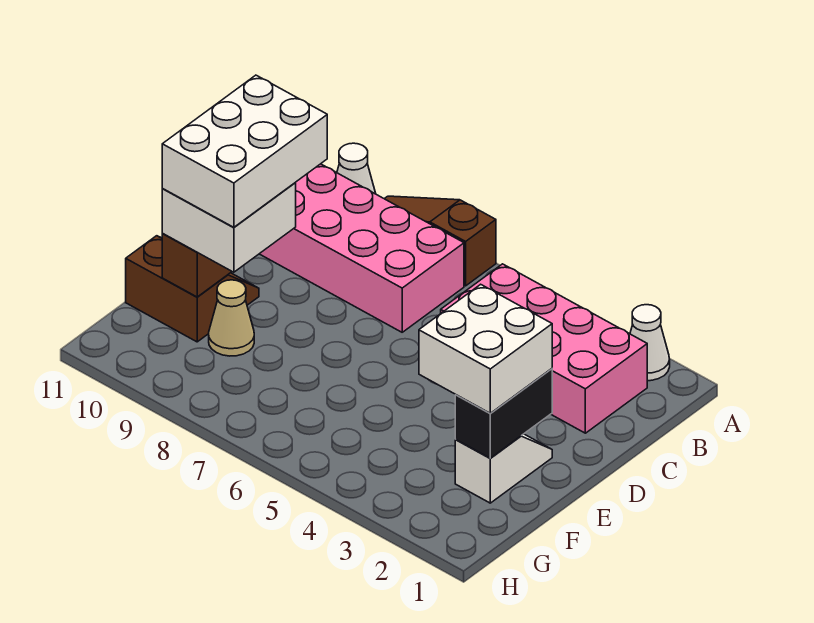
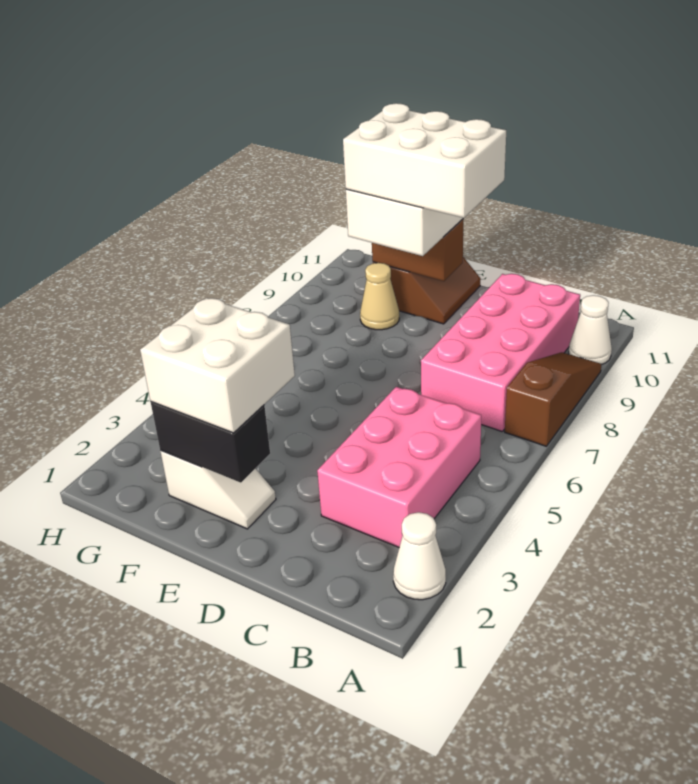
pink brick B2:C5 level 1 -> pink brick B3:C5 level 1

